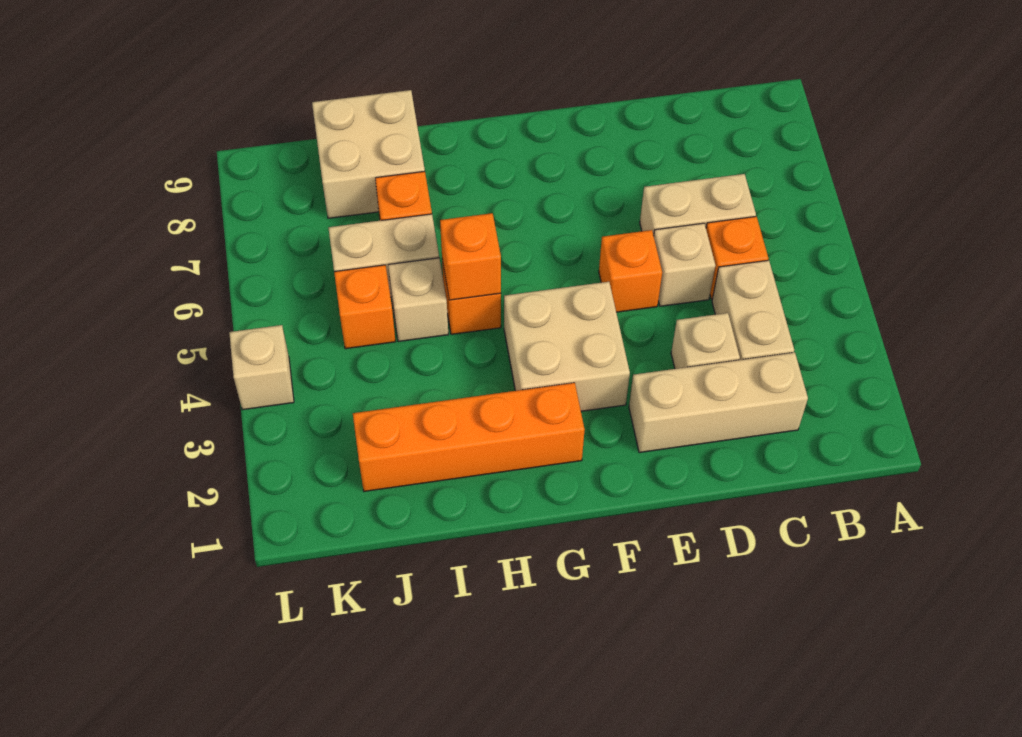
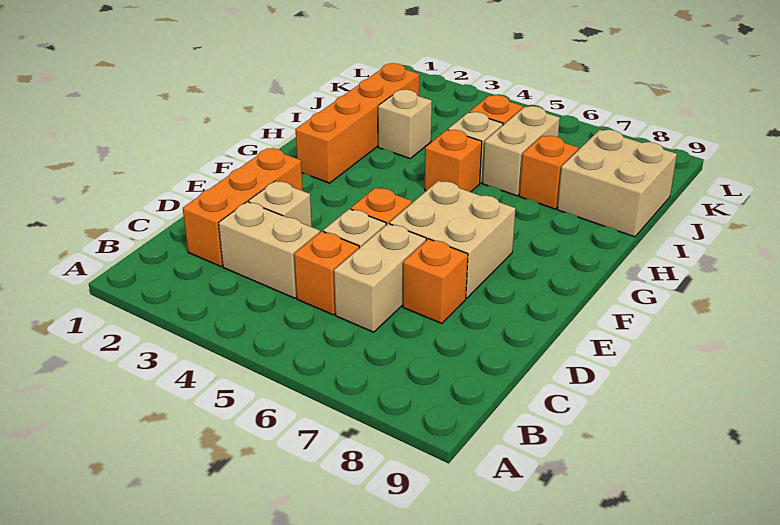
tan brick C2:E2 level 1 -> orange brick C2:E2 level 1
tan brick F3:G4 level 1 -> tan brick E6:F7 level 1
orange brick H5 level 2 -> orange brick D7 level 1
tan brick L4 level 1 -> tan brick I3 level 1

